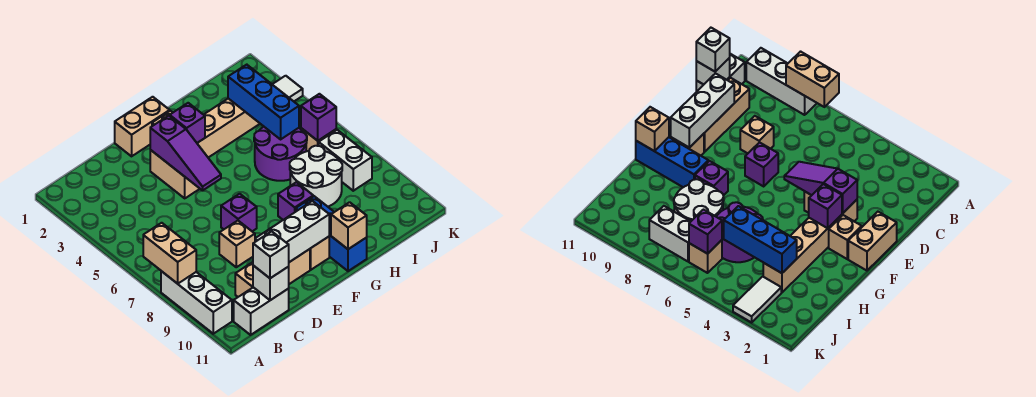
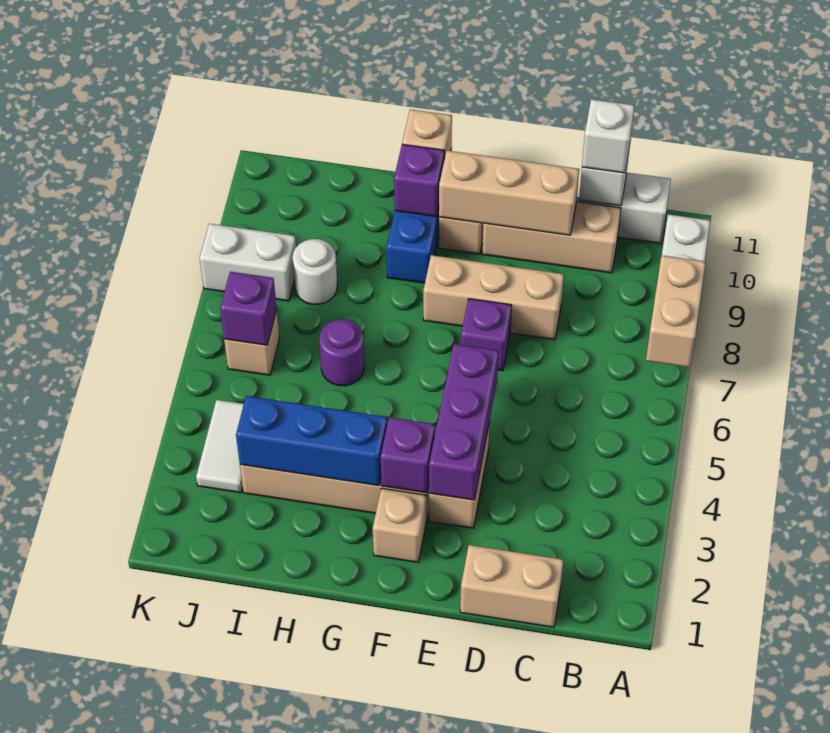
tan brick D8 level 1 -> tan brick D8:F8 level 1
white brick D10:F10 level 2 -> tan brick D10:F10 level 2
tan brick E1:F1 level 1 -> tan brick C1:D1 level 1
purple slope E3:E5 level 2 top 3 -> purple brick E3:E5 level 2
purple brick G8 level 1 -> purple brick G10 level 2
purple round brick H5:I6 level 1 -> purple round brick H6 level 1
white round brick H7:I8 level 1 -> white round brick I8 level 1
blue brick I3:I5 level 2 -> blue brick G3:I3 level 2
white tile J3:K3 level 1 -> white tile J3:J4 level 1
white brick J7:J8 level 1 -> white brick J8:K8 level 1

